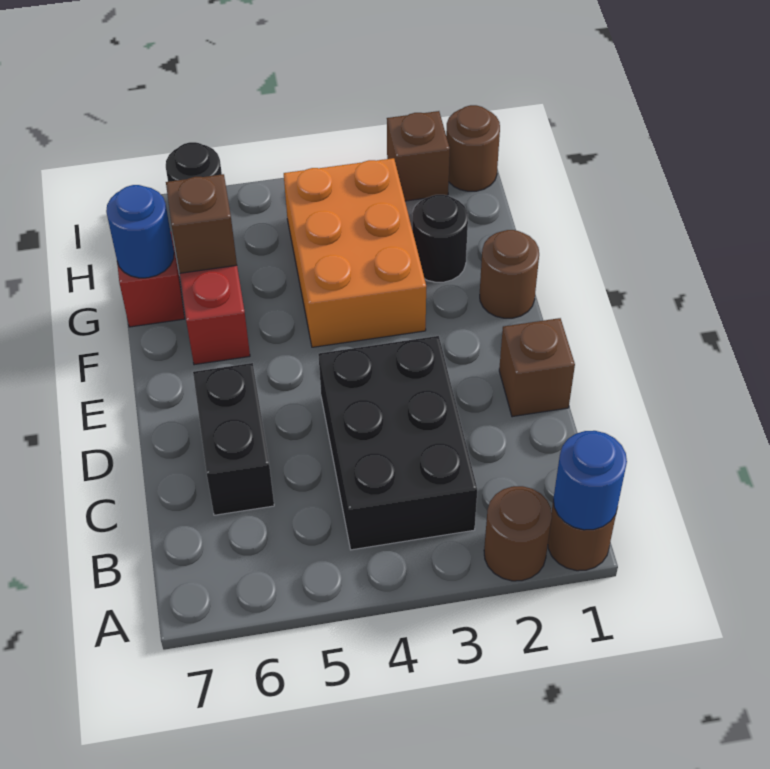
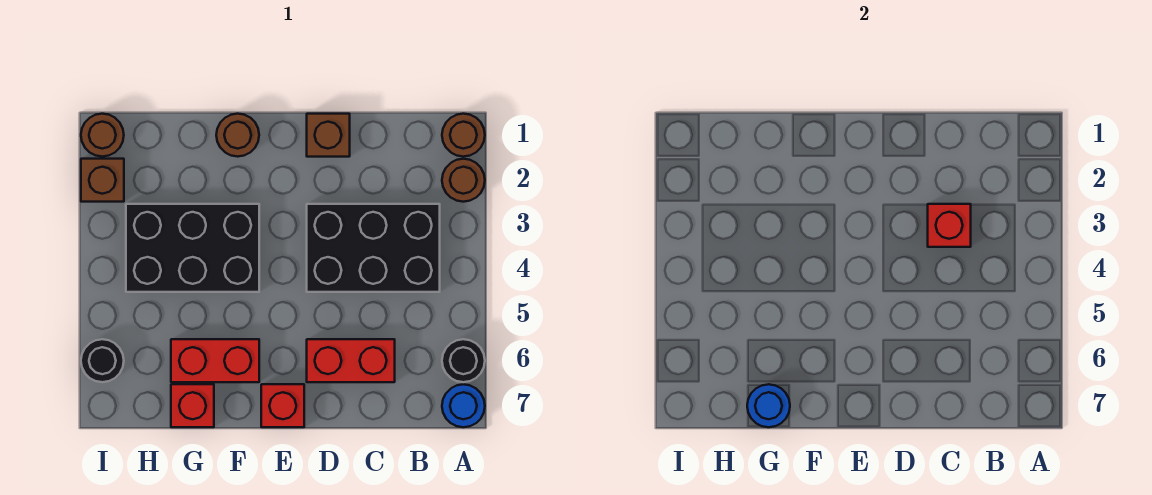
blue round brick A1 level 2 -> blue round brick A7 level 1
none -> red brick C3 level 2
black brick C6:D6 level 1 -> red brick C6:D6 level 1
none -> red brick E7 level 1
orange brick F3:H4 level 1 -> black brick F3:H4 level 1
black round brick G2 level 1 -> black round brick A6 level 1
brown brick G6 level 2 -> none

